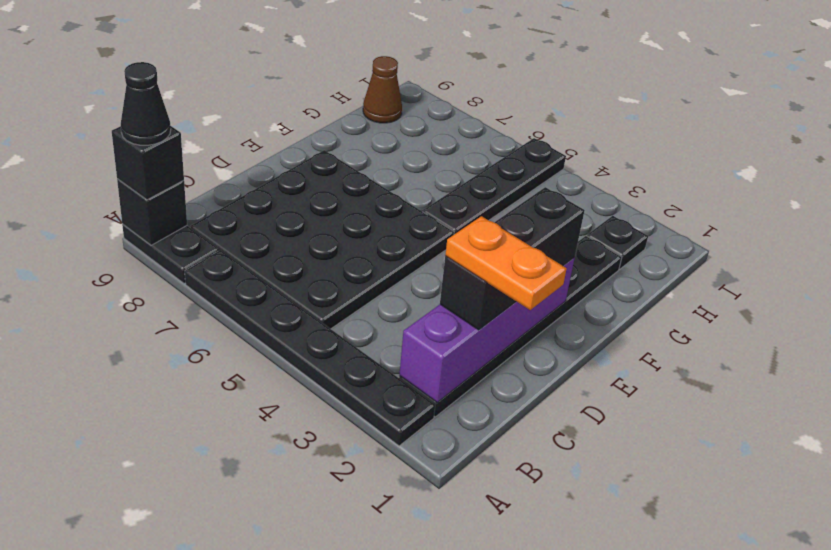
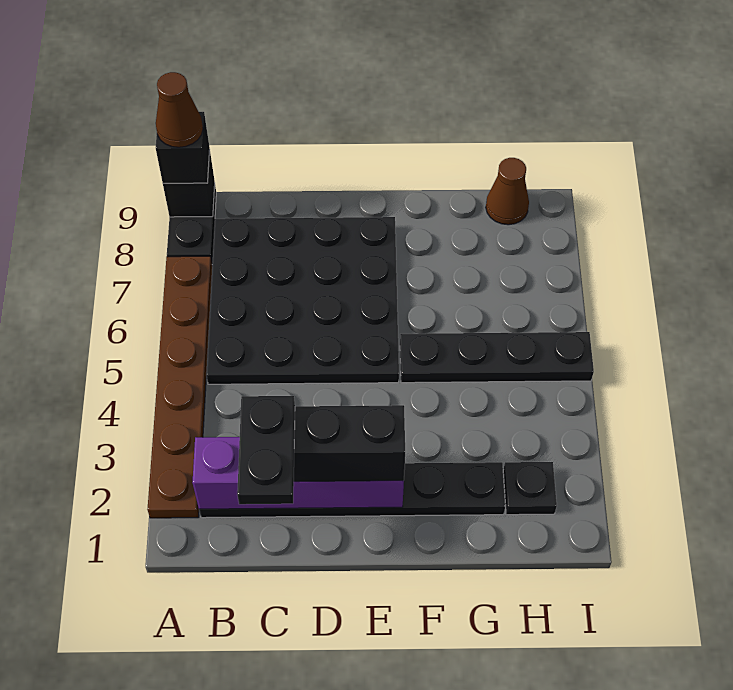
black plate A2:A7 level 1 -> brown plate A2:A7 level 1
black cone A9 level 4 -> brown cone A9 level 4
orange plate C1:C2 level 4 -> black plate C1:C2 level 4

